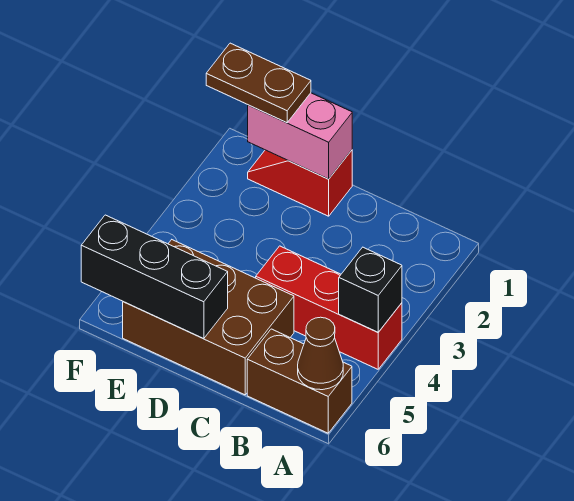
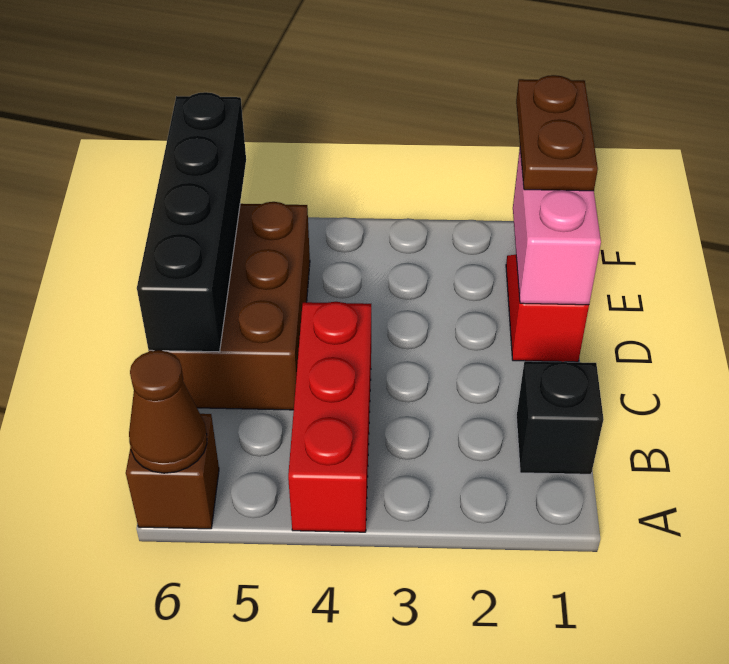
black brick A4 level 2 -> black brick B1 level 1
brown brick A6:B6 level 1 -> brown brick A6 level 1
black brick D6:F6 level 2 -> black brick C6:F6 level 2

